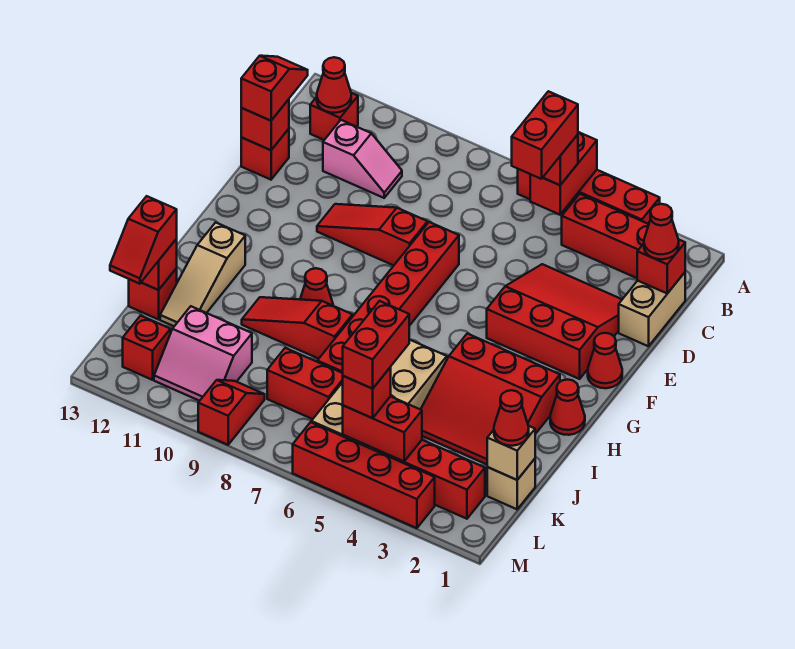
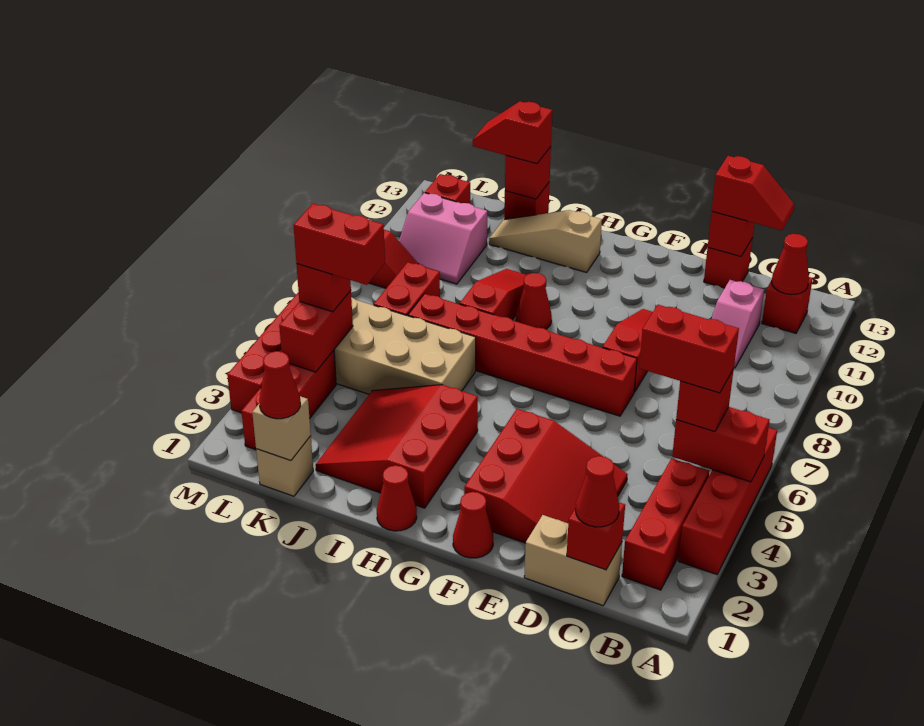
pink slope K10:L11 level 1 top K -> pink slope K10:L11 level 1 top 11

